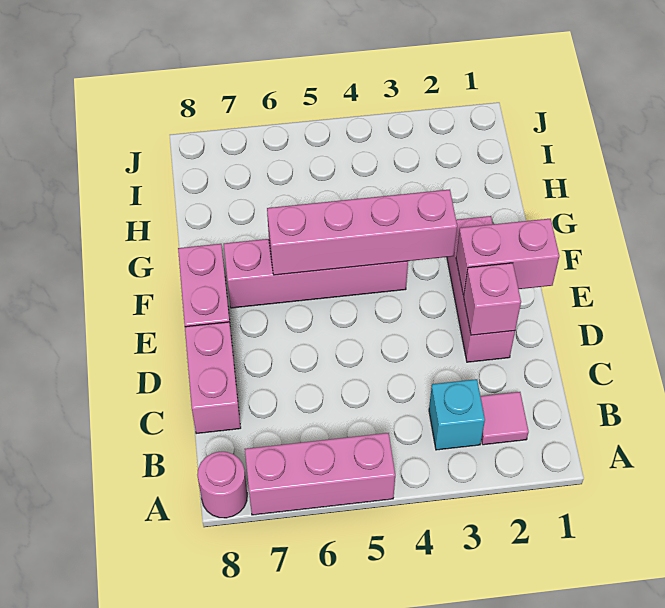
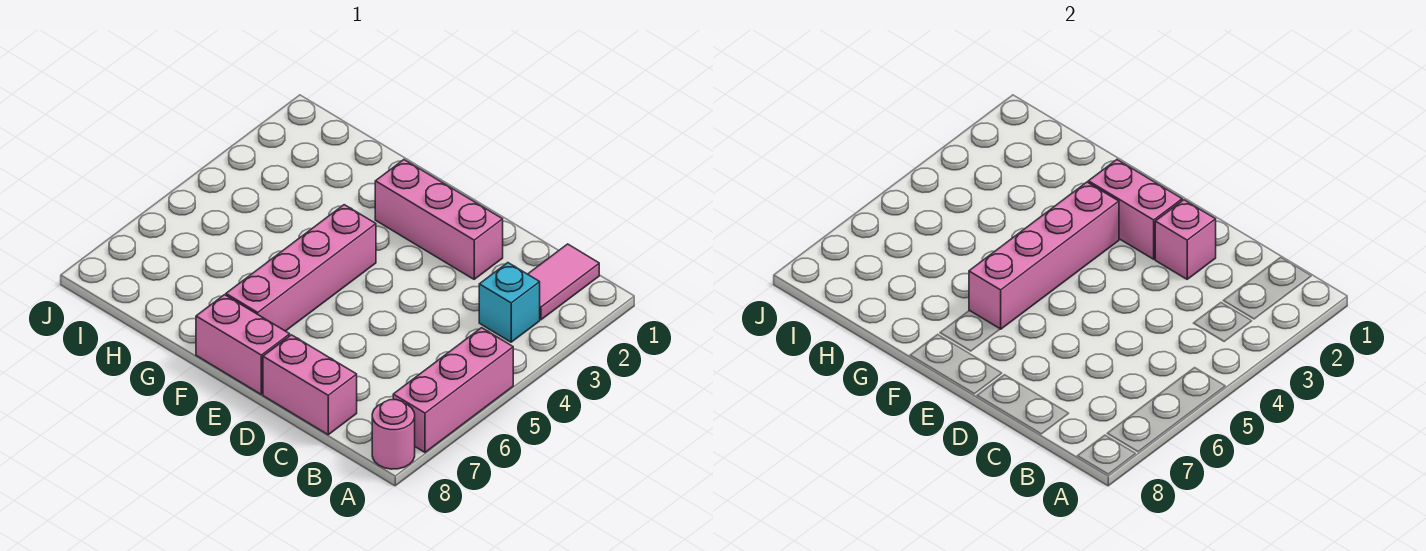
pink tile B2 level 1 -> pink tile B1:B2 level 1
pink brick E1:E2 level 2 -> pink brick E2:F2 level 2

